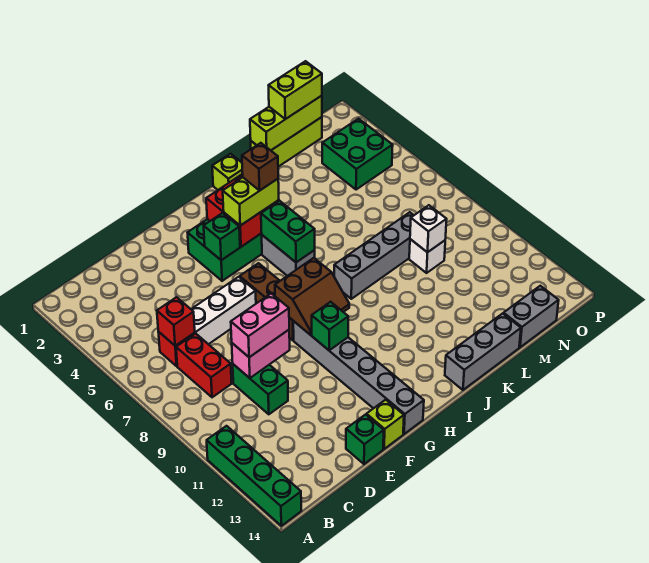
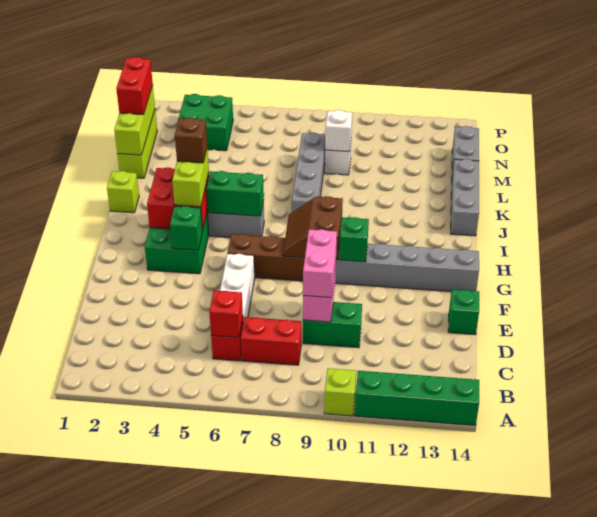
lime brick F14 level 1 -> lime brick A10 level 1
brown slope G8:H9 level 2 top 8 -> brown slope G8:H9 level 2 top 9
lime brick M1:N1 level 3 -> red brick M1:N1 level 3

